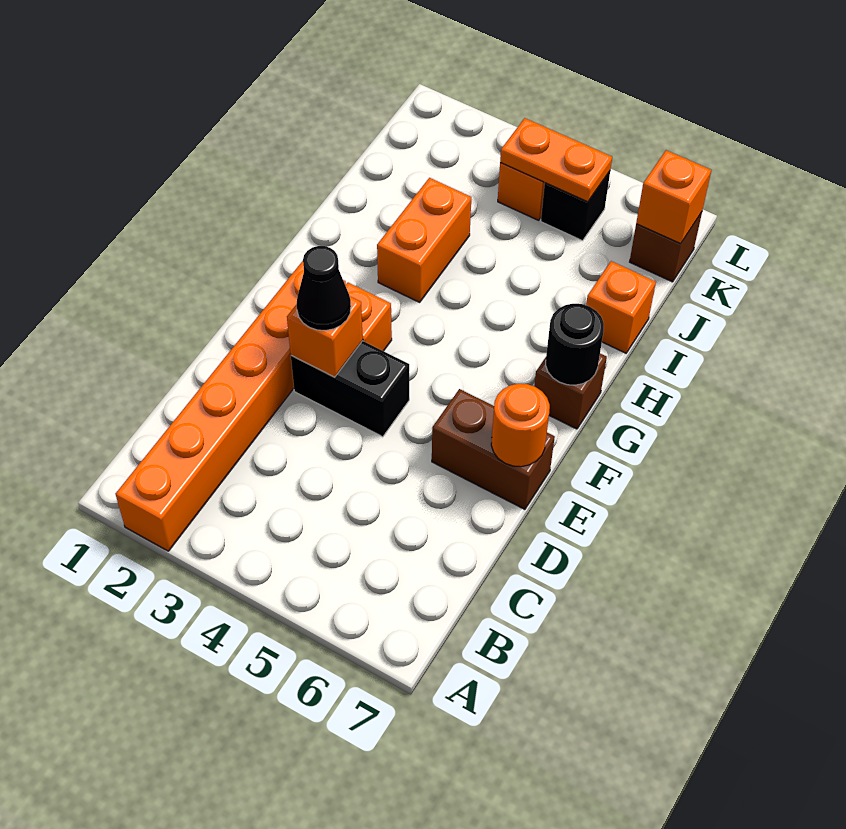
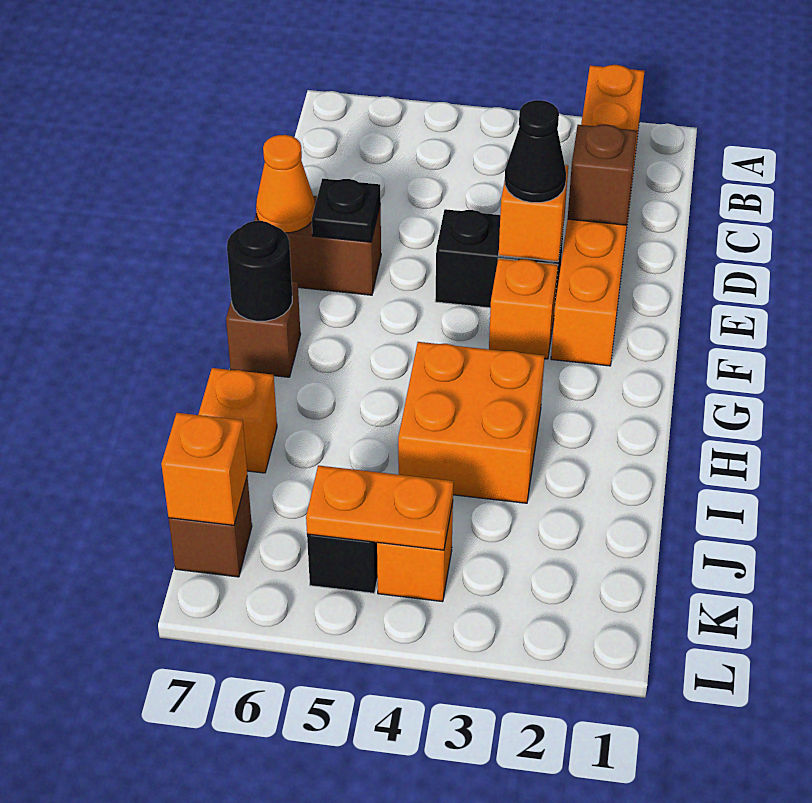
none -> brown brick D2 level 2
none -> black plate E6 level 2
orange round brick E7 level 2 -> orange cone E7 level 2
orange brick H3:I3 level 1 -> orange brick H3:I4 level 1

